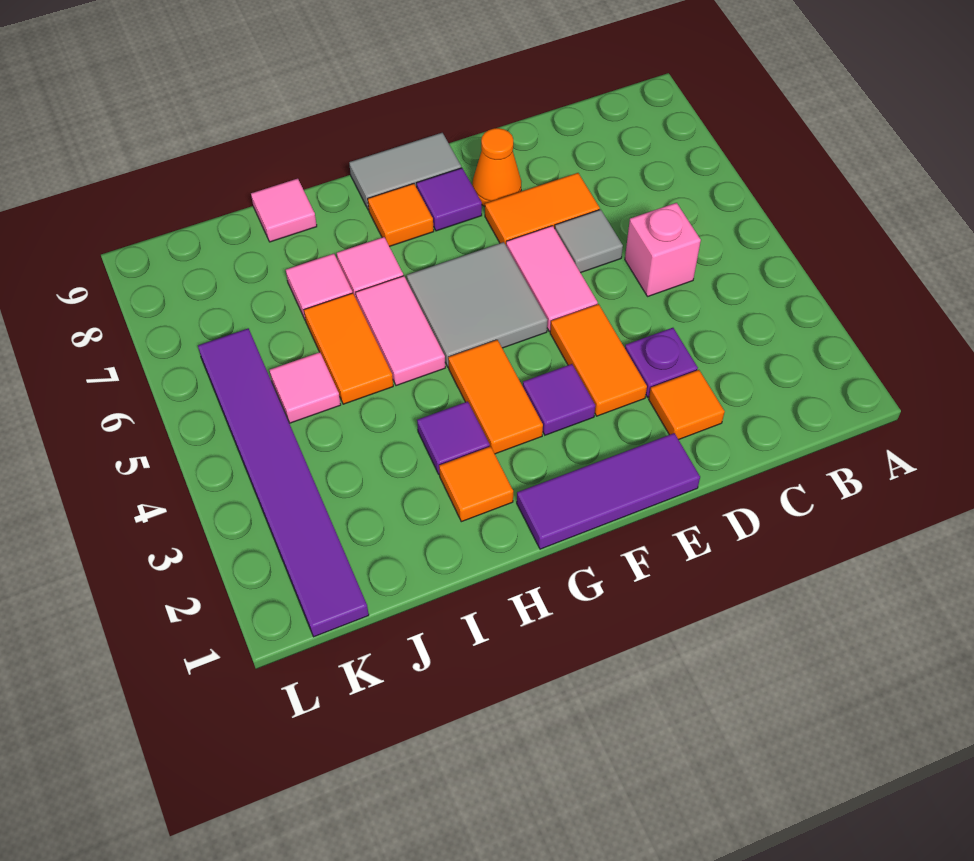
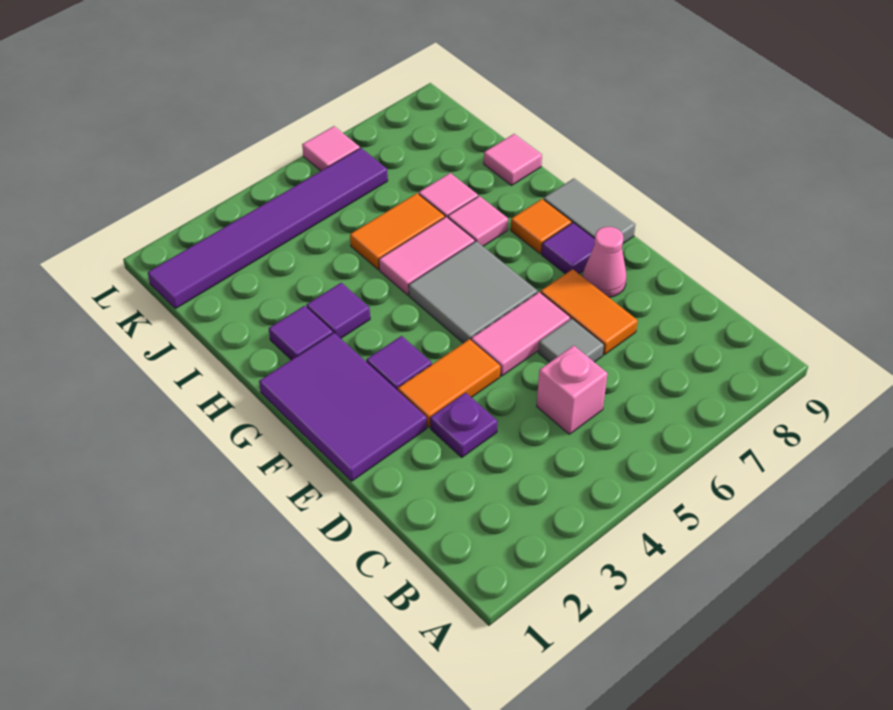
orange tile D2 level 1 -> none
purple tile E1:G1 level 1 -> purple tile E1:G2 level 1
orange cone E8 level 1 -> pink cone E8 level 1
orange tile G3:G4 level 1 -> none
orange tile H2 level 1 -> purple tile H2 level 1
pink tile J5 level 1 -> pink tile L6 level 1

